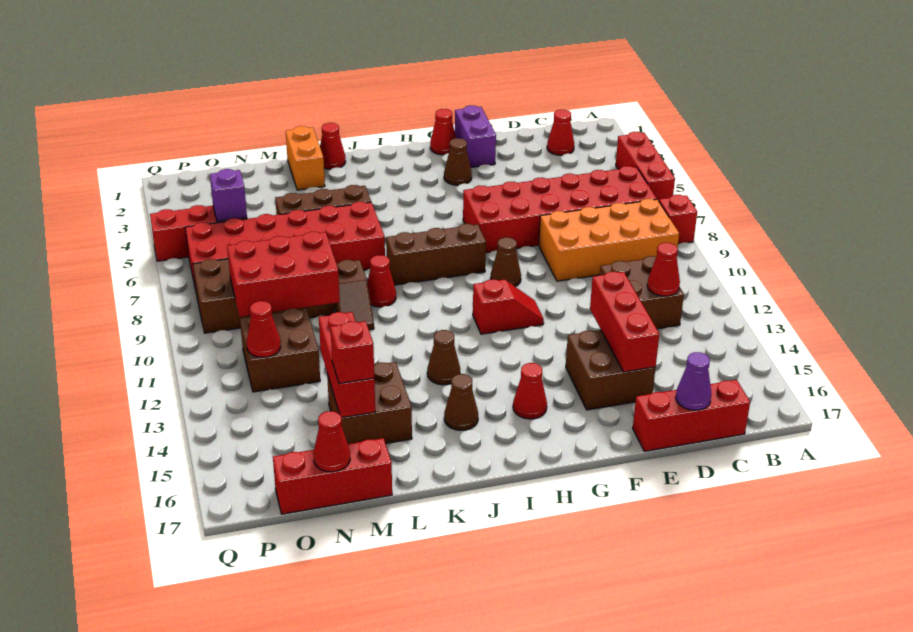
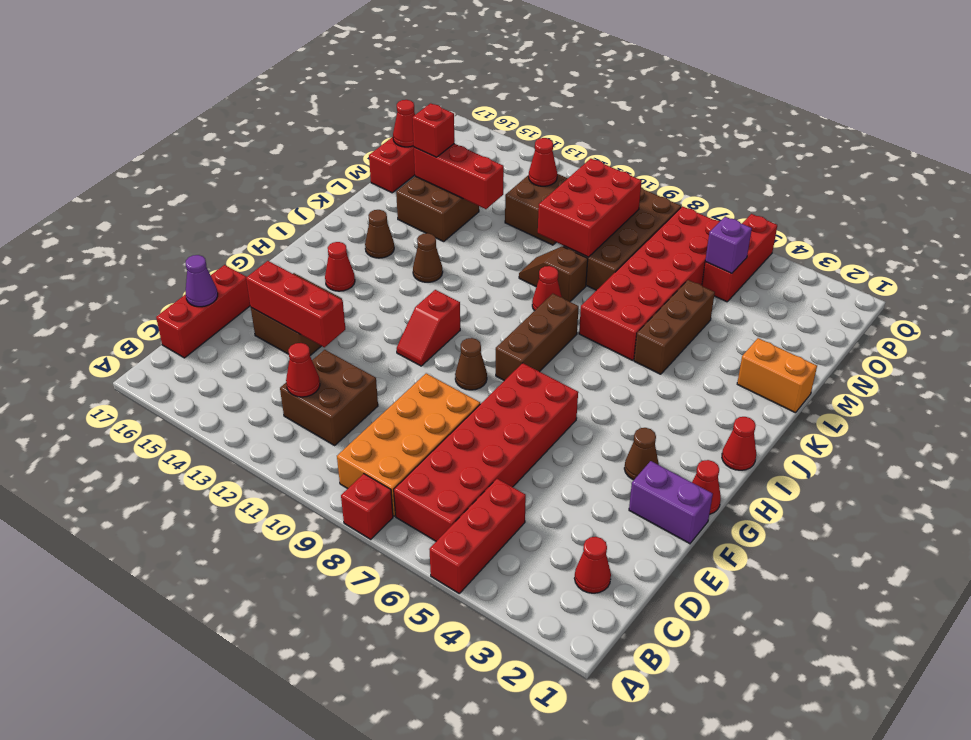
red brick A4:A6 level 1 -> red brick A5:C5 level 1
red cone K1 level 1 -> red cone I1 level 1

